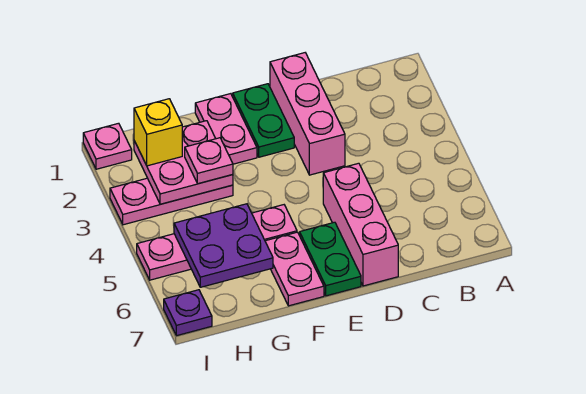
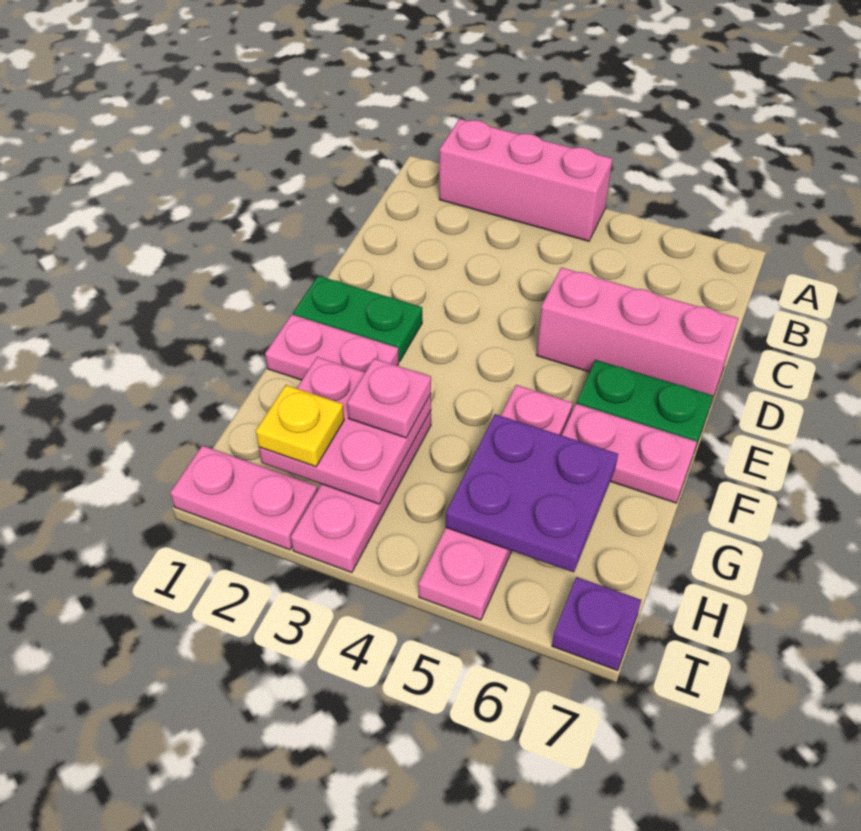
pink brick D1:D3 level 1 -> pink brick A2:A4 level 1
yellow brick H2 level 3 -> yellow plate H2 level 3
pink plate I1 level 1 -> pink plate I1:I2 level 1

